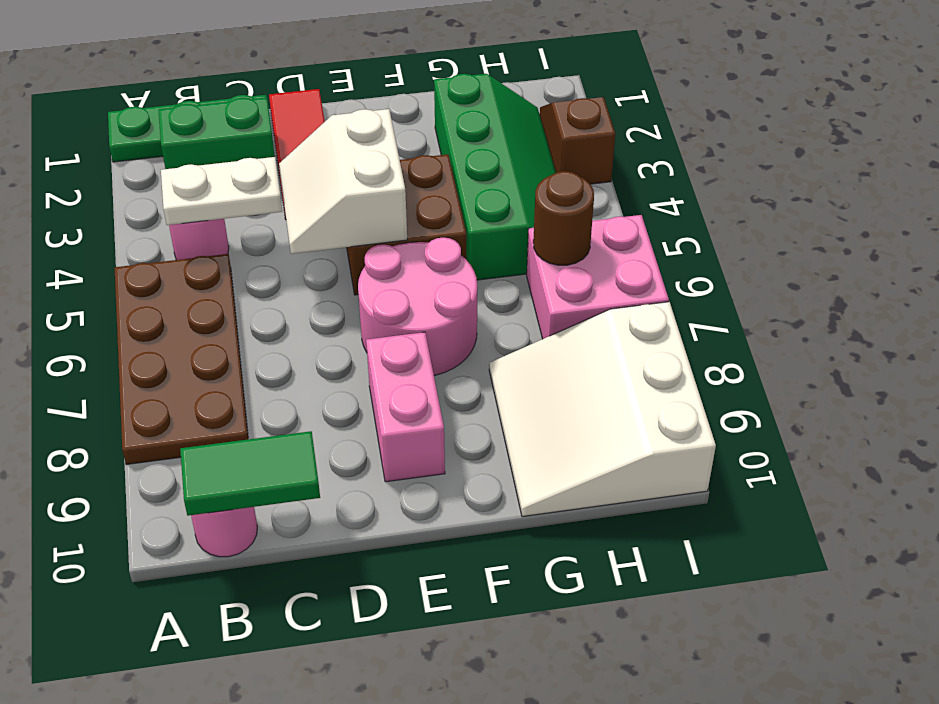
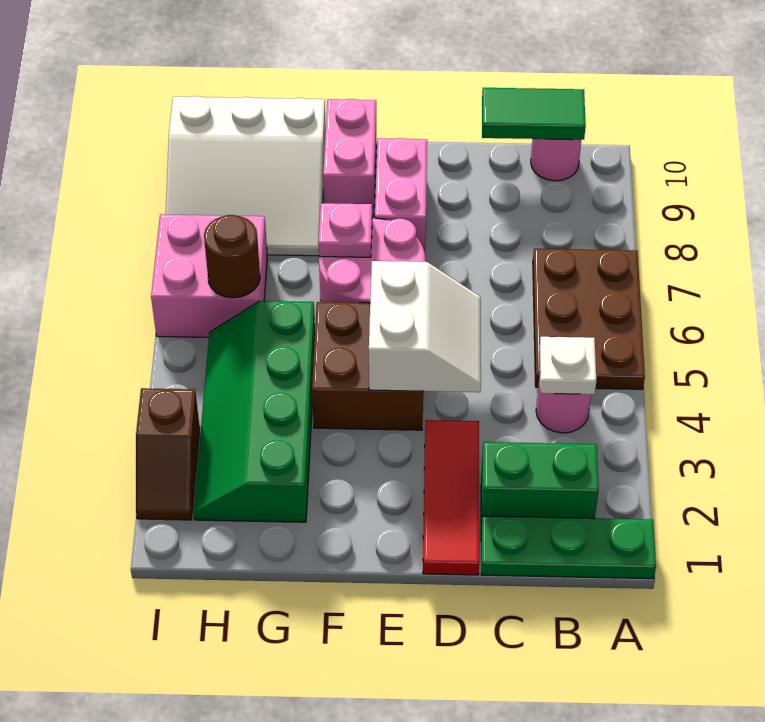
brown plate A5:B8 level 1 -> brown plate A5:B7 level 1
white plate B4:C4 level 2 -> white plate B4 level 2
none -> pink plate F7 level 2
none -> pink brick F9:F10 level 1
white slope G8:I10 level 1 top I -> white slope G8:I10 level 1 top 10

